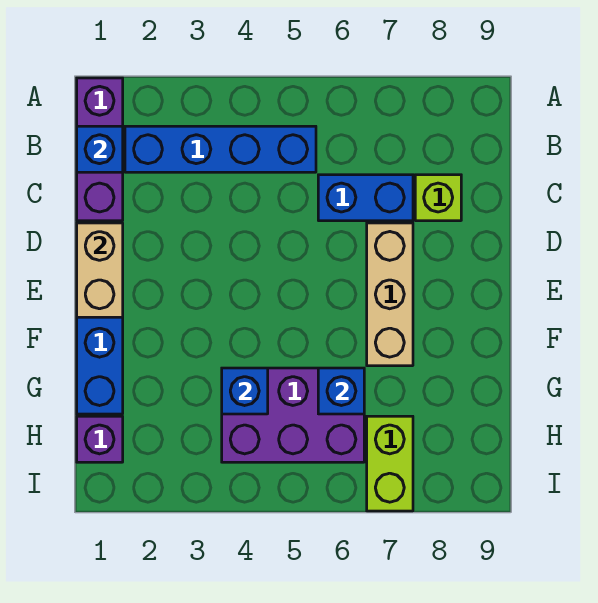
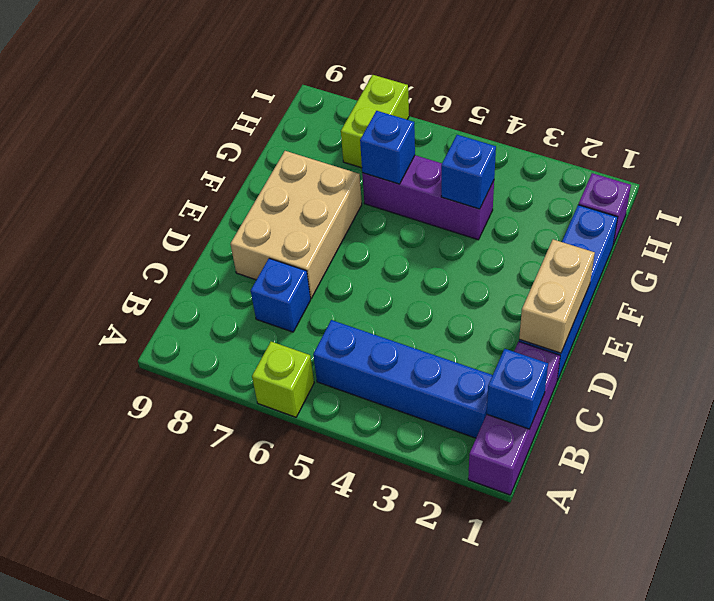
blue brick C6:C7 level 1 -> blue brick C7 level 1
lime brick C8 level 1 -> lime brick A6 level 1
tan brick D7:F7 level 1 -> tan brick D7:F8 level 1
purple brick G4:H6 level 1 -> purple brick G4:G6 level 1

